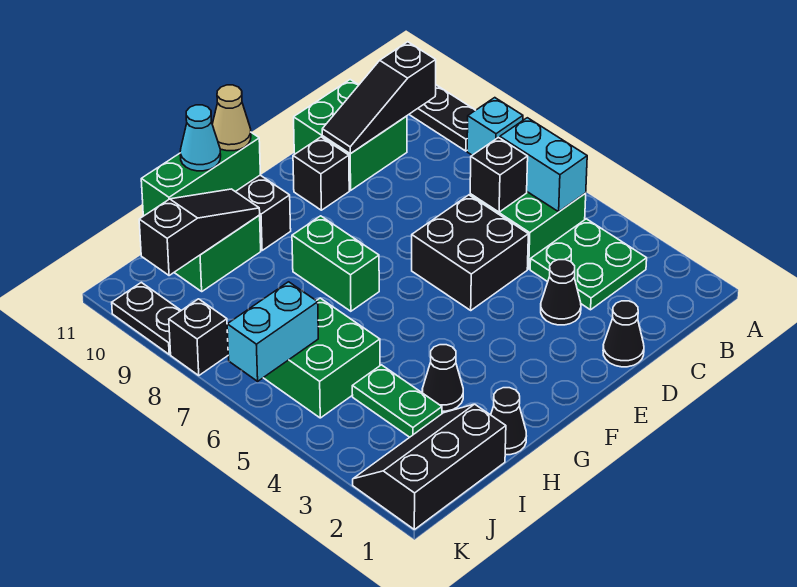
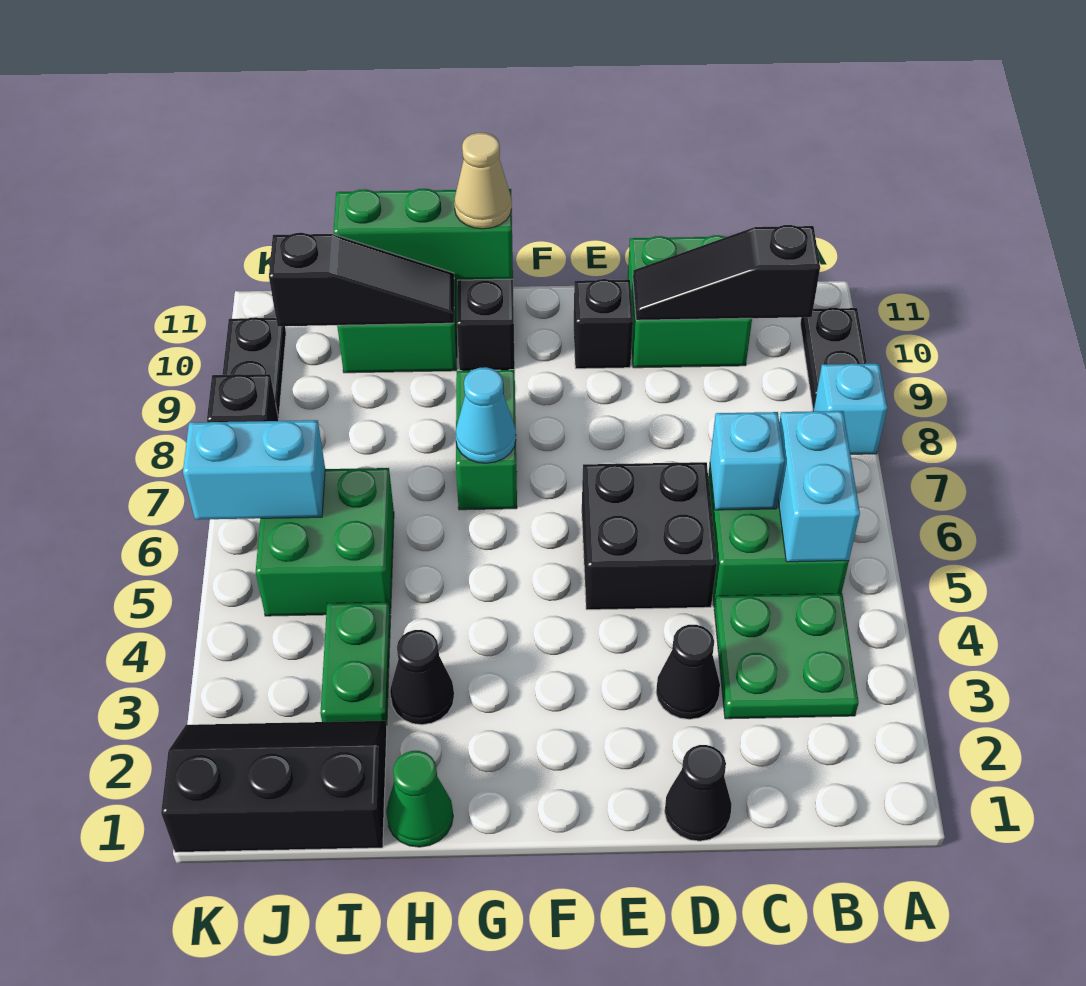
black brick C6 level 2 -> cyan brick C6 level 2
black cone H1 level 1 -> green cone H1 level 1
cyan cone H11 level 3 -> cyan cone G7 level 2

